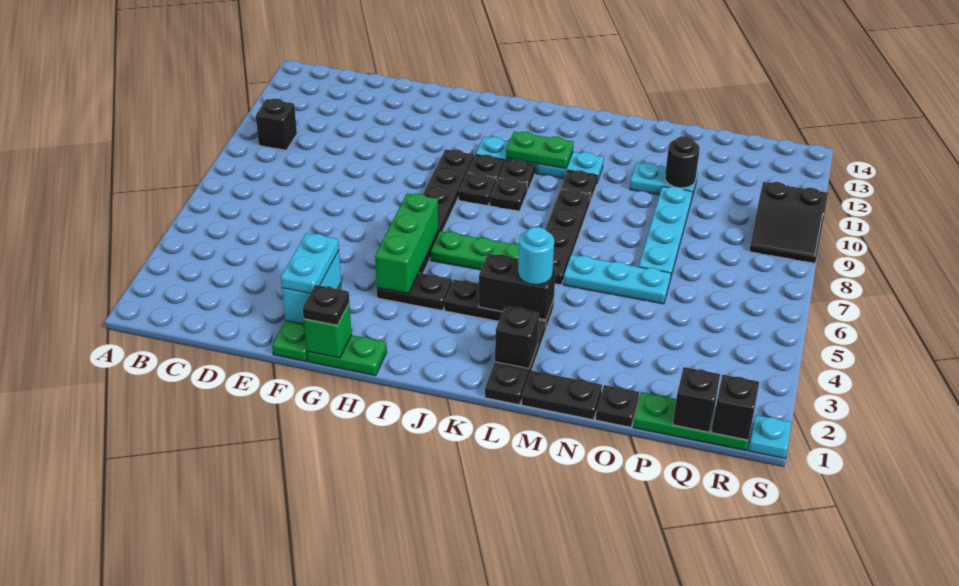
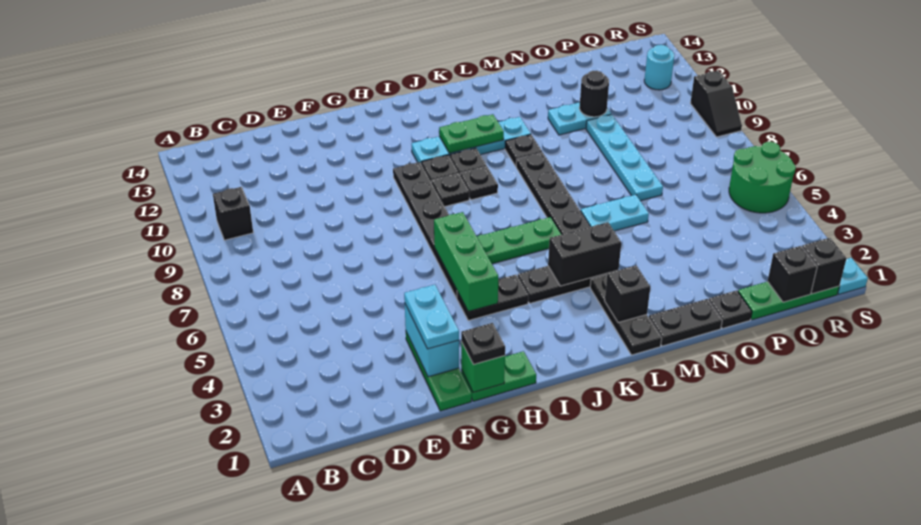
cyan round brick L4 level 3 -> cyan round brick R12 level 1
cyan plate M6:O6 level 1 -> cyan plate M6:N6 level 1
none -> green round brick R5:S6 level 1
black slope R9:S10 level 1 top 10 -> black slope S9:S10 level 1 top 10

